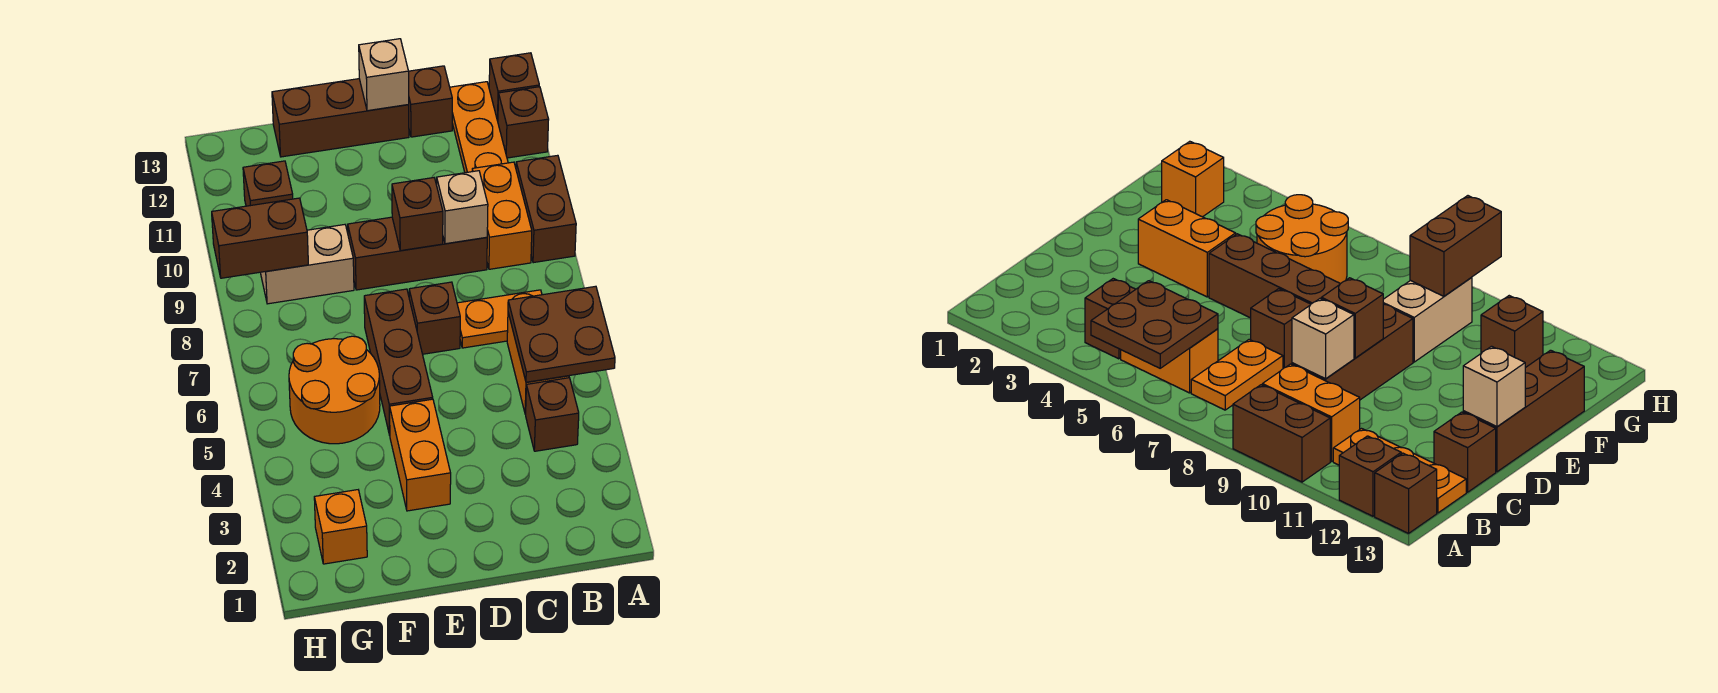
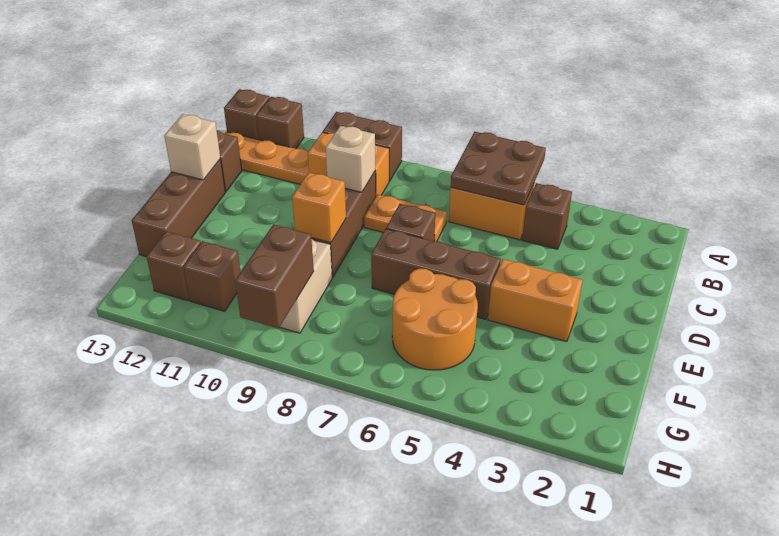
orange plate B7:C7 level 1 -> orange plate C7:C8 level 1
brown brick D9 level 2 -> brown brick G12 level 1
orange brick G2 level 1 -> orange brick E9 level 2

